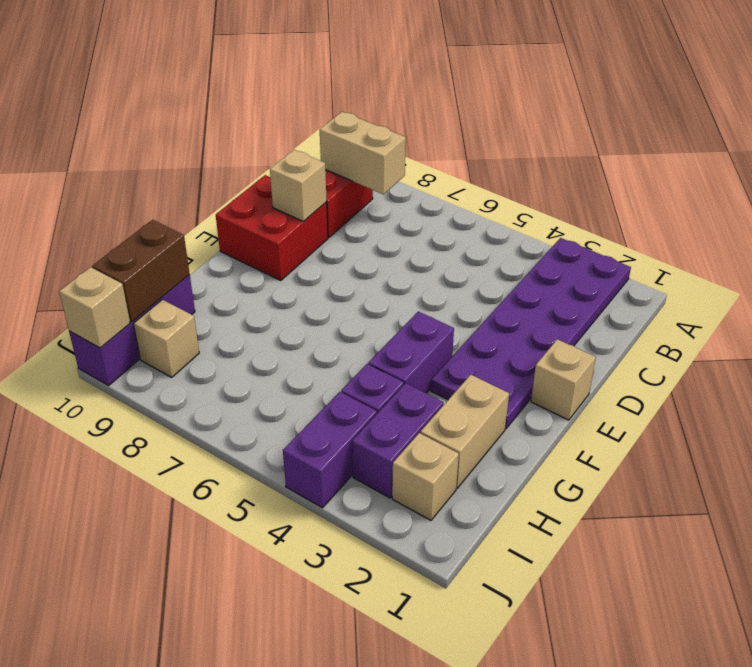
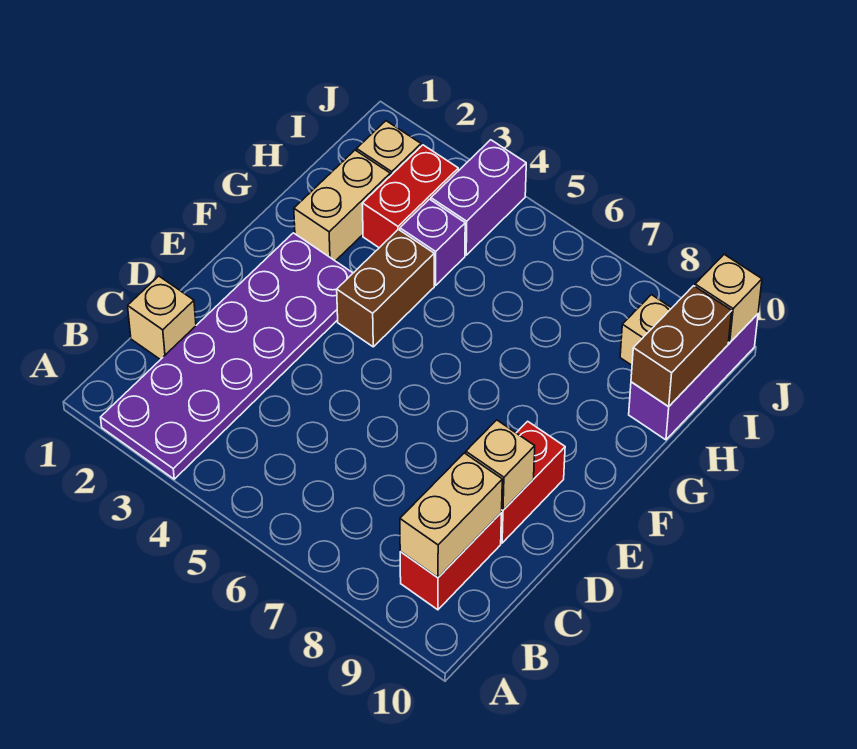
tan brick B8:B9 level 2 -> tan brick B9:C9 level 2
red brick D9:E10 level 1 -> red brick D9:E9 level 1
tan brick E1 level 1 -> tan brick C1 level 1
purple brick F4:G4 level 1 -> brown brick F4:G4 level 1
purple brick H3:I3 level 1 -> red brick H3:I3 level 1

